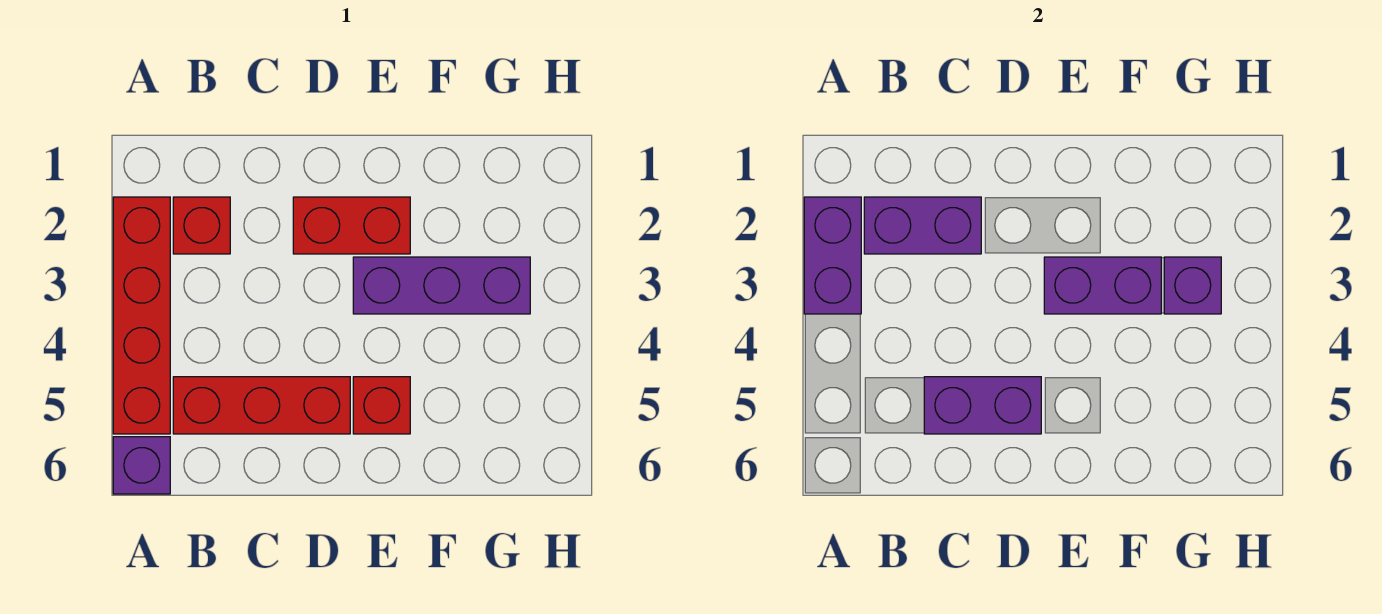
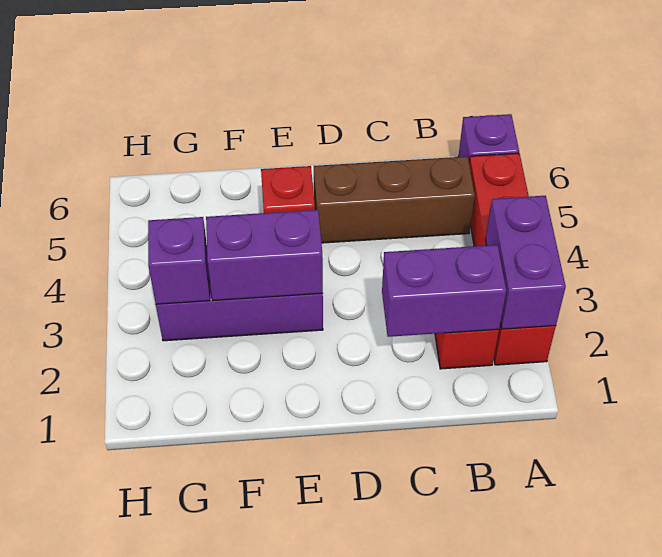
red brick B5:D5 level 1 -> brown brick B5:D5 level 1
purple brick C5:D5 level 2 -> none
red brick D2:E2 level 1 -> none

